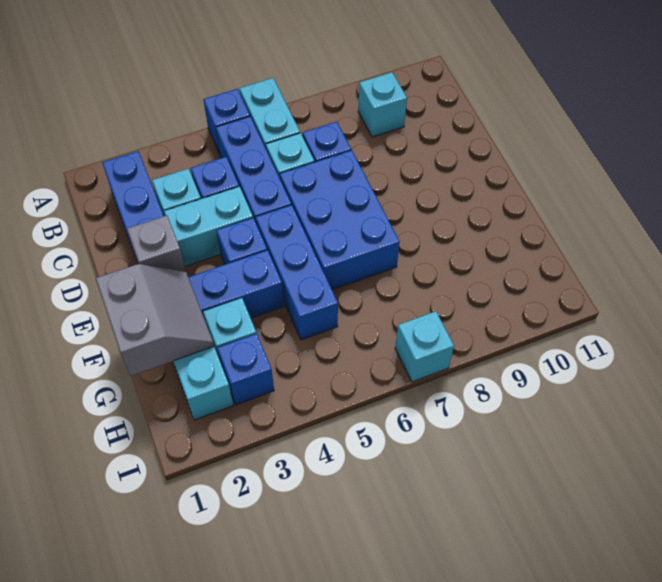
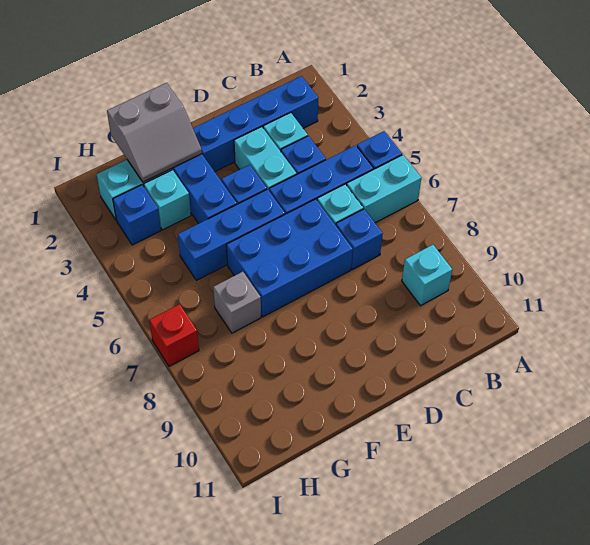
grey brick E2 level 2 -> grey brick G7 level 1
cyan brick I7 level 1 -> red brick I7 level 1

